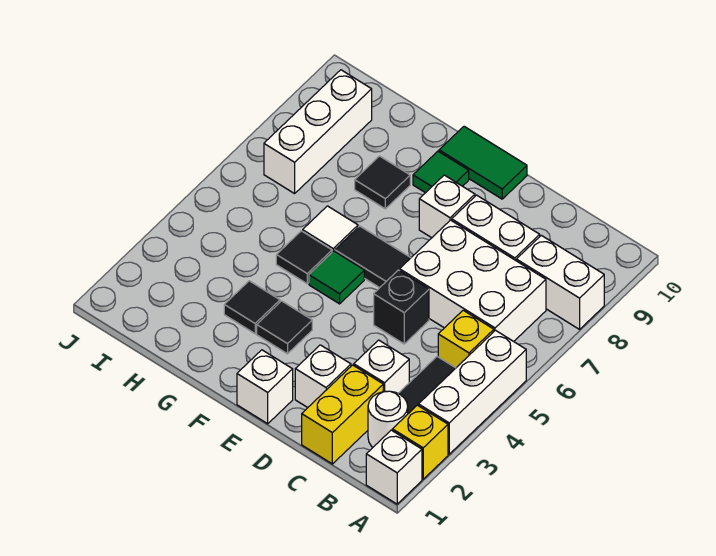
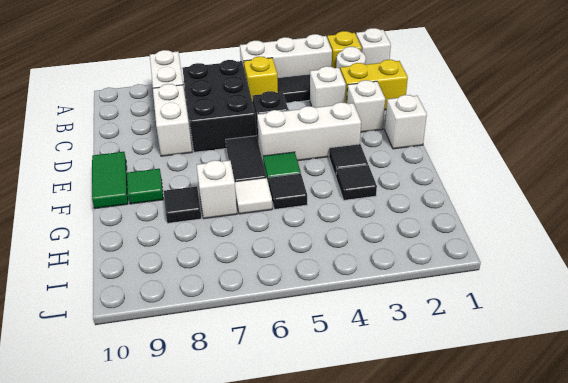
white brick B6:D7 level 1 -> black brick B6:D7 level 1
white brick E8 level 1 -> white brick G7 level 1
white brick I7:I9 level 1 -> white brick E3:E5 level 1

